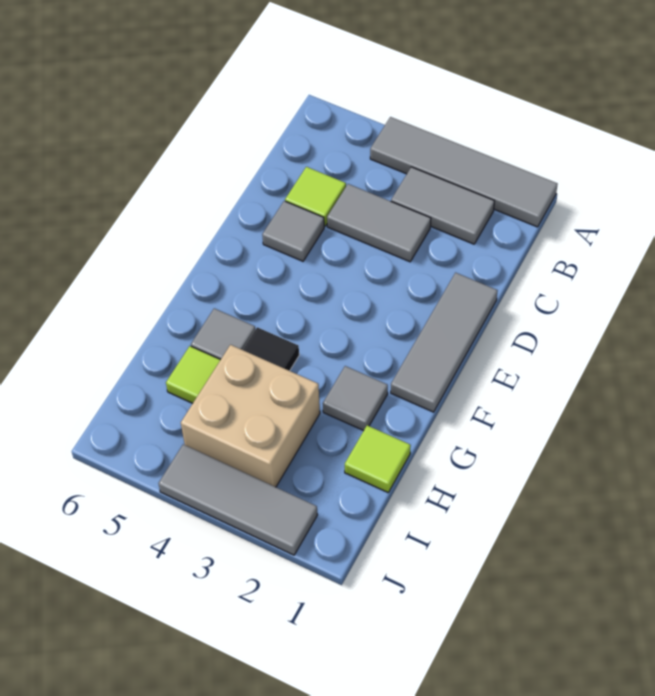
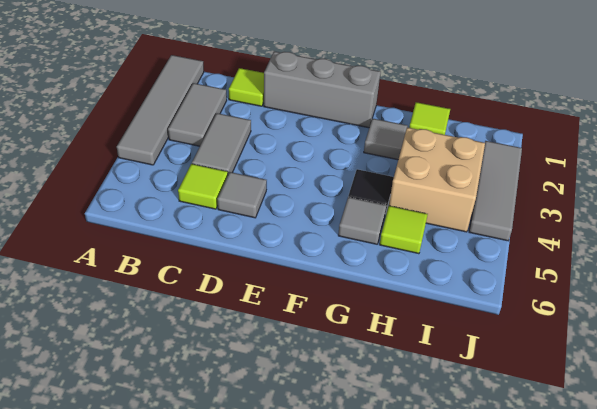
none -> lime tile C1 level 1
grey tile D1:F1 level 1 -> grey brick D1:F1 level 1

